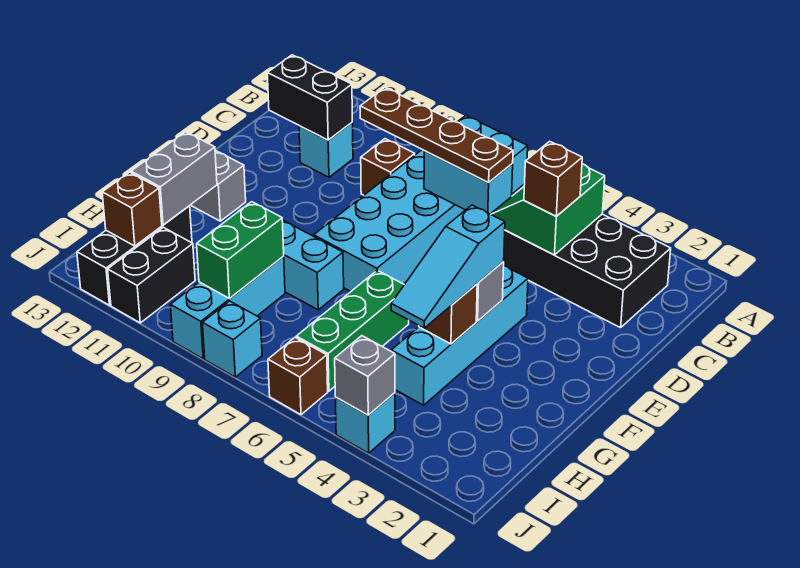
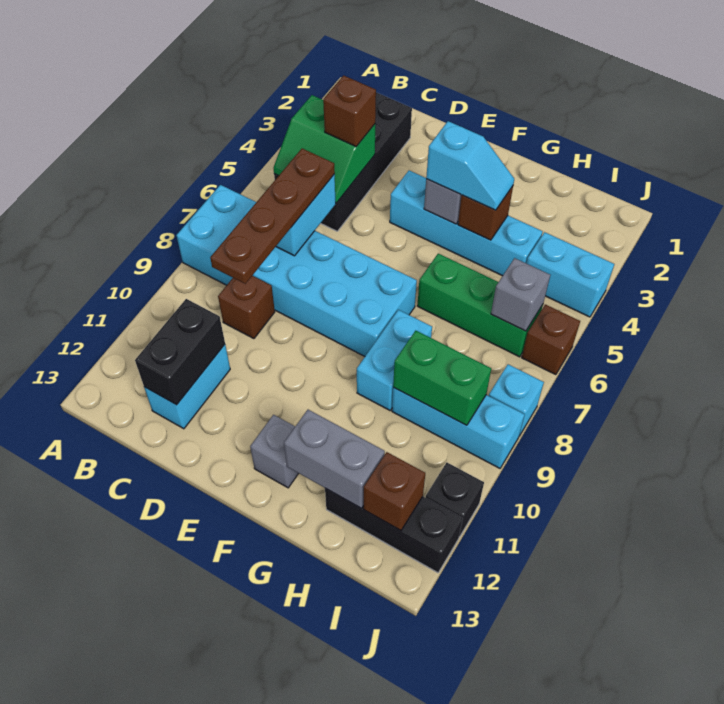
cyan brick C11 level 1 -> cyan brick C11:C12 level 1
cyan slope F4:H4 level 3 top F -> cyan slope F4:G4 level 3 top F
black brick I11:J11 level 1 -> black brick J11 level 1
cyan brick J4 level 1 -> cyan brick I4:J4 level 1
grey brick J4 level 2 -> grey brick I6 level 2

